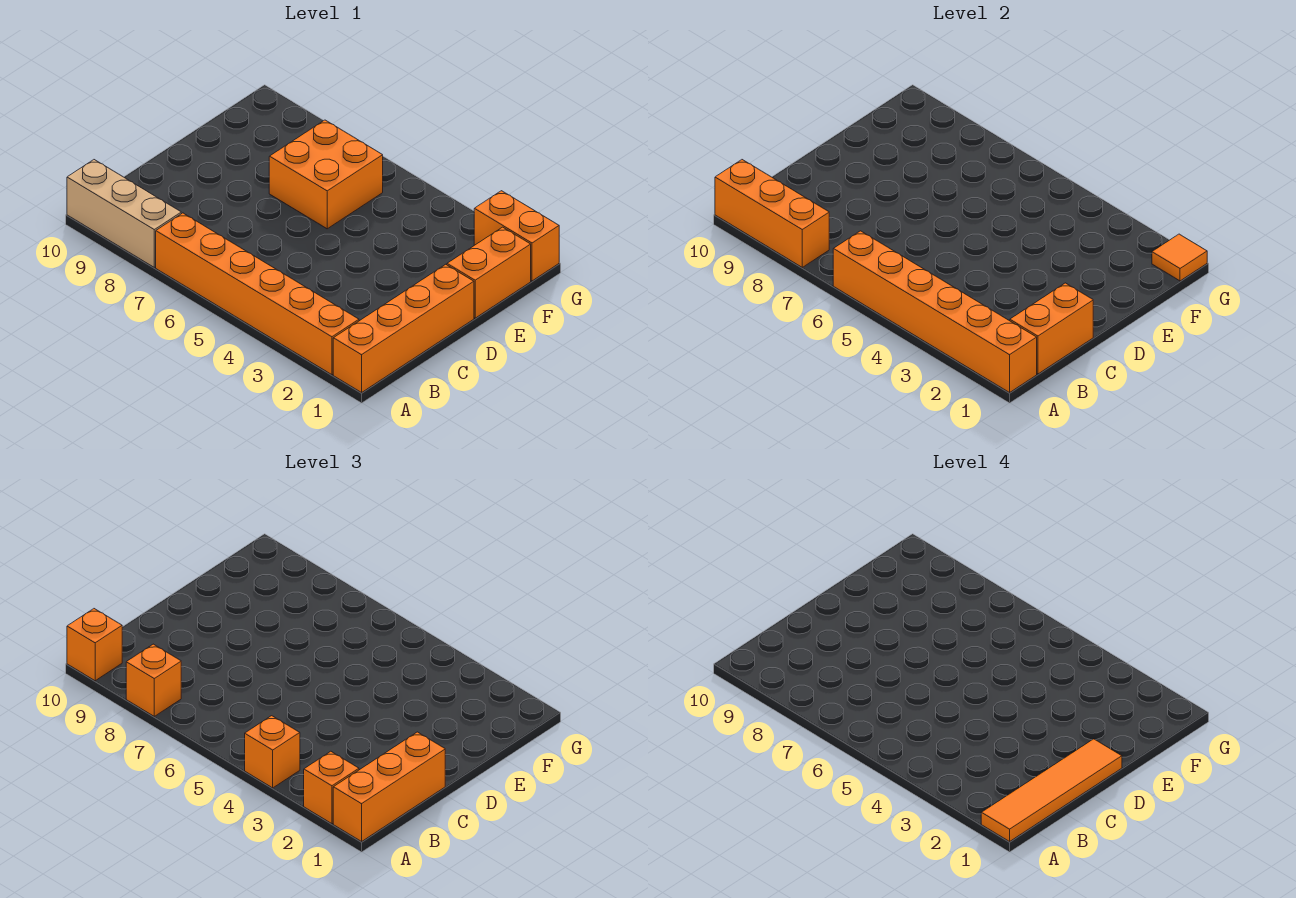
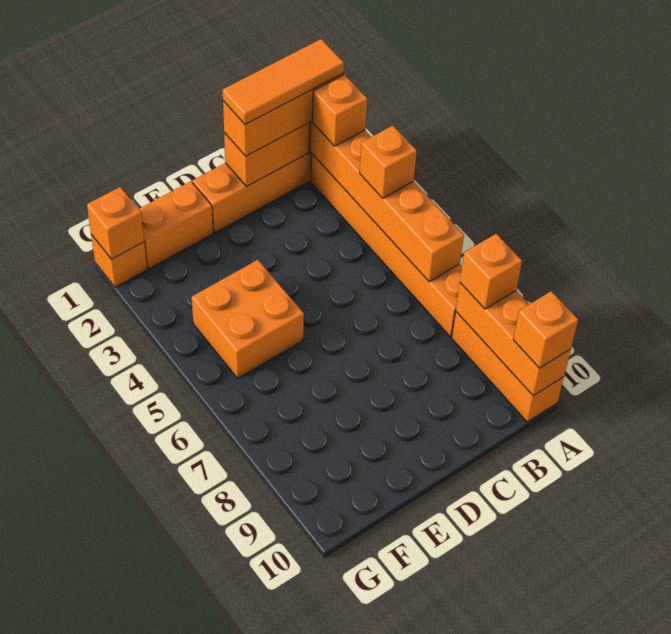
orange tile A1:D1 level 4 -> orange tile A1:C1 level 4
tan brick A8:A10 level 1 -> orange brick A8:A10 level 1
orange brick E6:F7 level 1 -> orange brick E4:F5 level 1
orange brick G1:G2 level 1 -> orange brick G1 level 1
orange tile G1 level 2 -> orange brick G1 level 2

